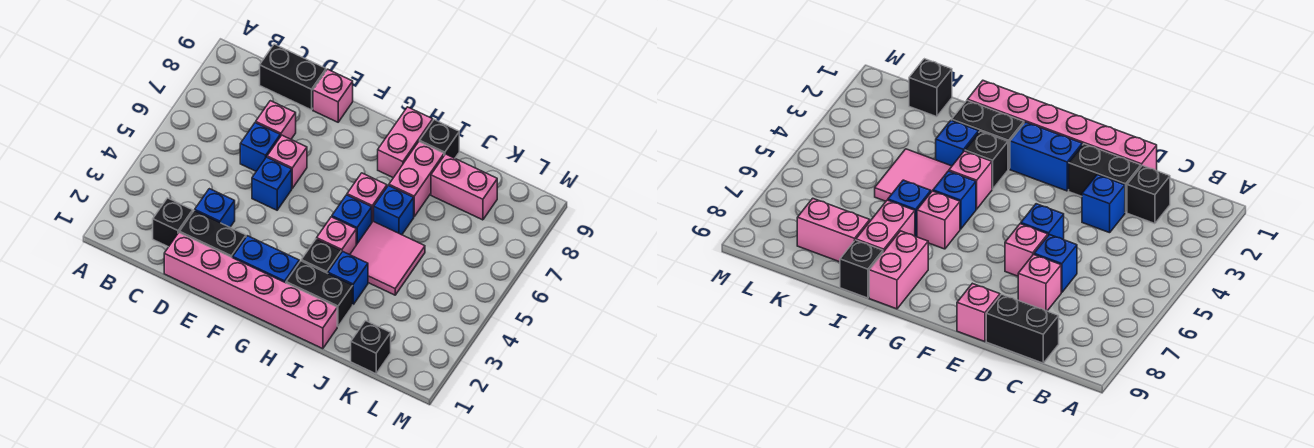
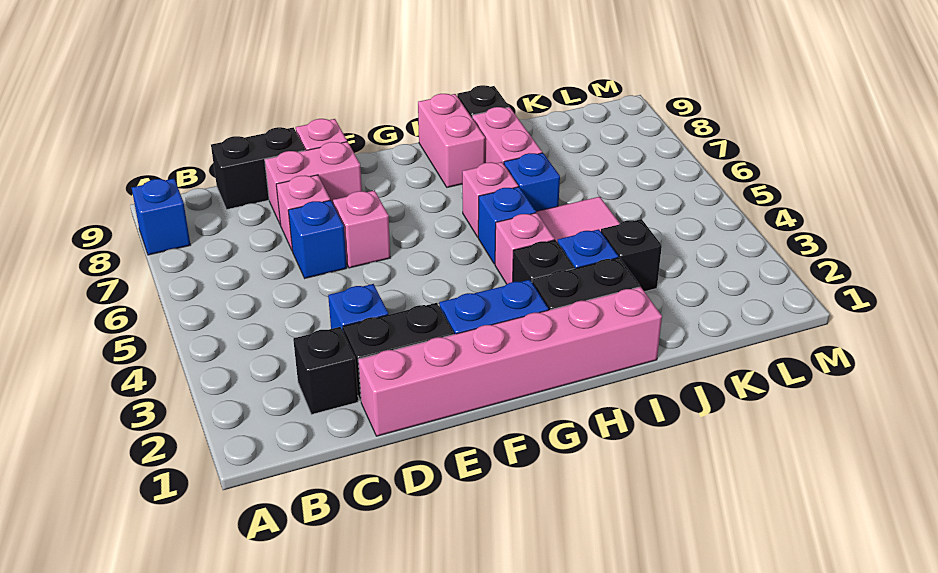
blue brick E5 level 1 -> blue brick A8 level 1
pink brick J8:K8 level 1 -> pink brick D8:E8 level 1
black brick K1 level 1 -> black brick J3 level 1

